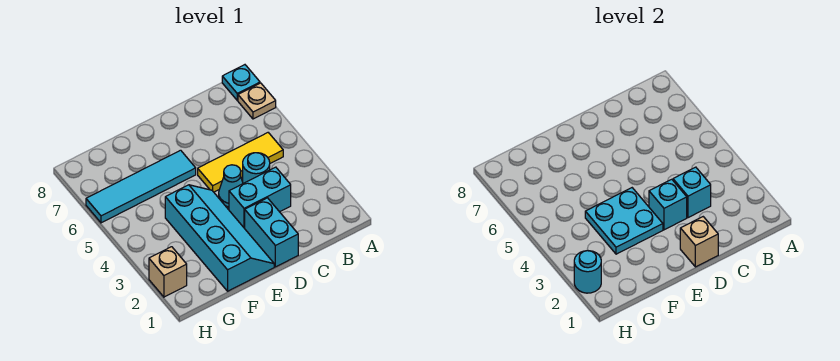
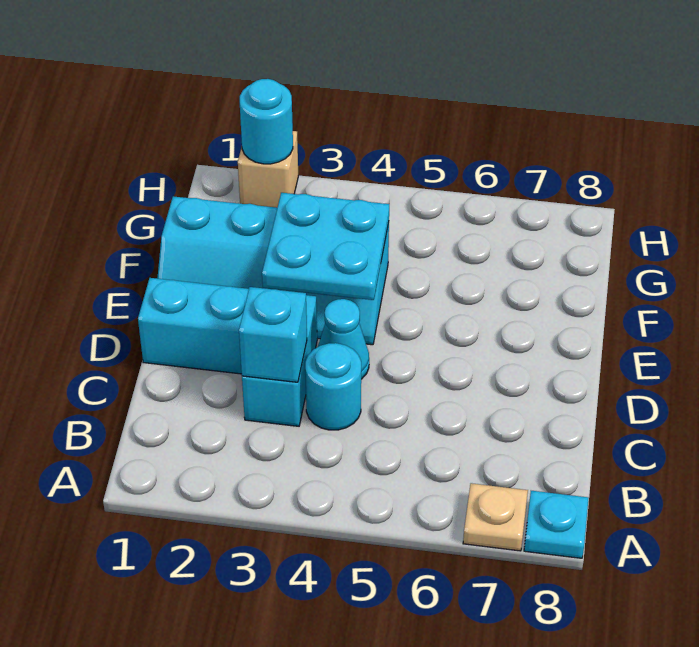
yellow tile B5:D5 level 1 -> none
tan brick D1 level 2 -> none
cyan brick D3 level 2 -> none
cyan tile E6:H6 level 1 -> none

